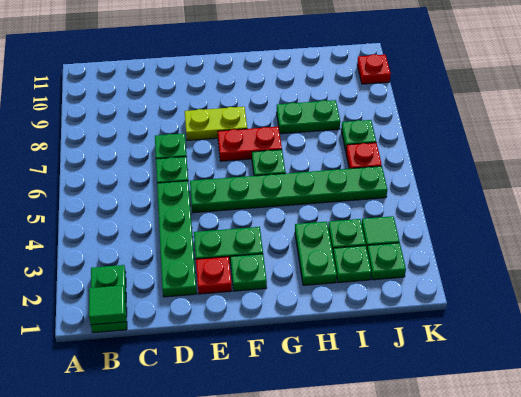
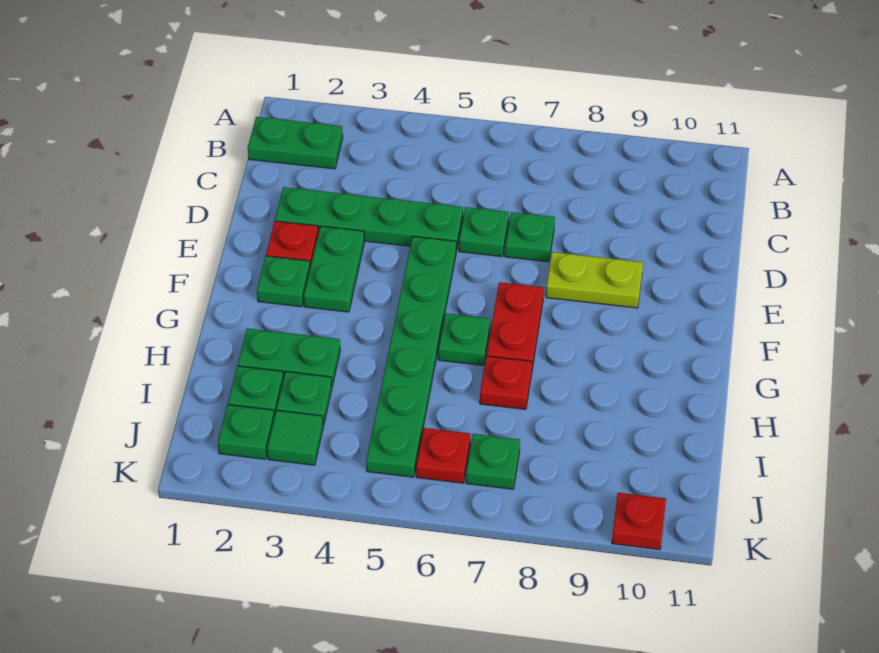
green tile B1 level 2 -> none
lime plate E8:F8 level 1 -> lime plate E8:E9 level 1
none -> red plate H7 level 1
green plate H8:I8 level 1 -> none

